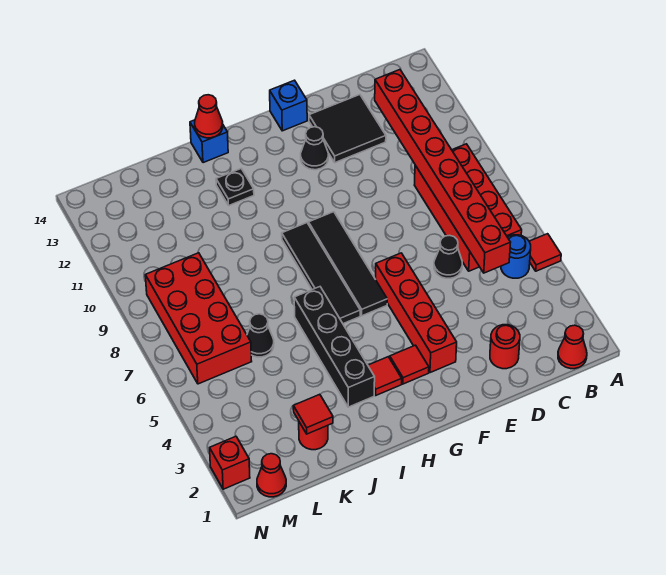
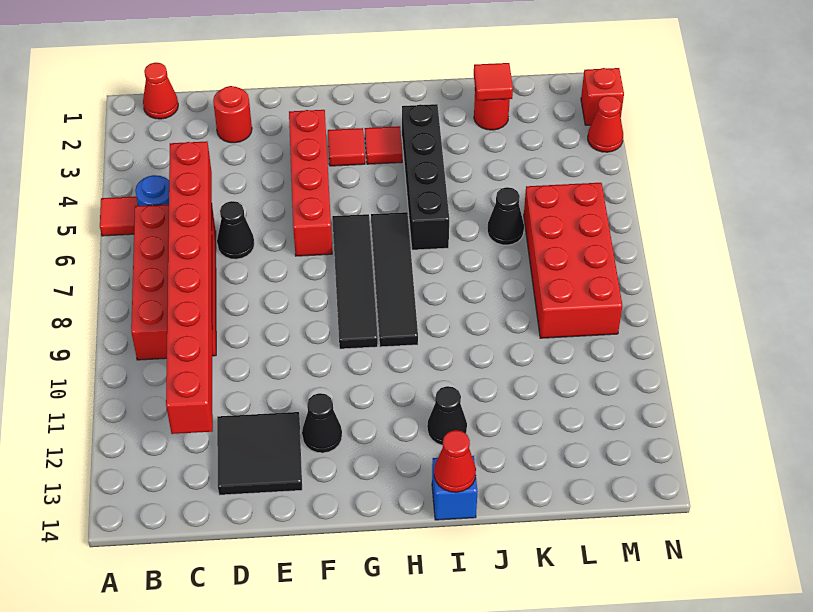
blue brick F14 level 1 -> none
black plate I12 level 1 -> black cone I12 level 1
red cone M1 level 1 -> red cone N3 level 1

